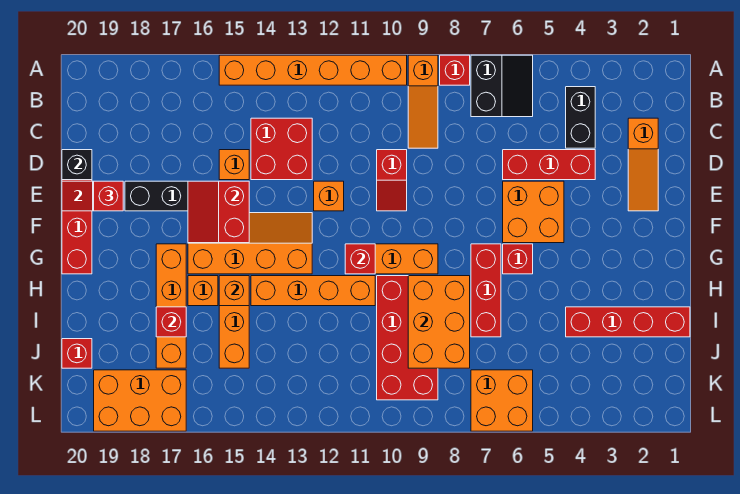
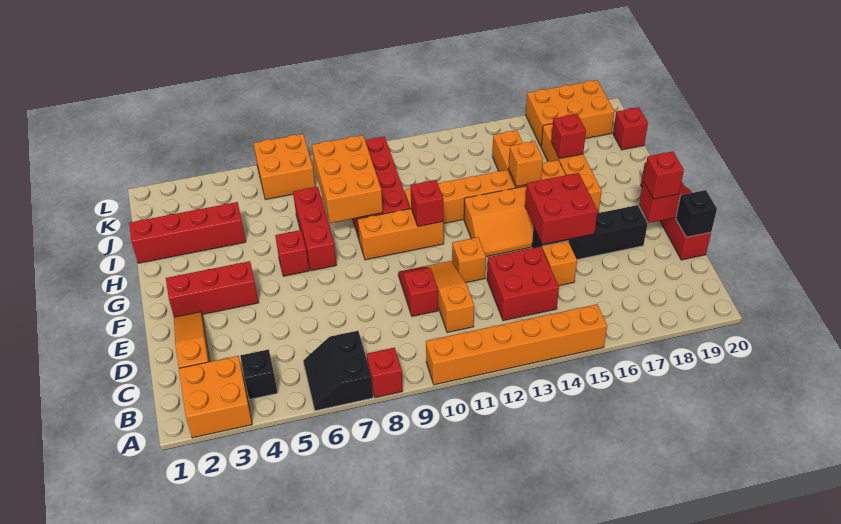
orange slope A9:C9 level 1 top A -> orange slope C11:E11 level 1 top C
black brick B4:C4 level 1 -> black brick B4 level 1
red brick D4:D6 level 1 -> red brick F2:F4 level 1
orange brick E5:F6 level 1 -> orange brick A2:B3 level 1
red slope E15:F16 level 2 top 15 -> red brick E15:F16 level 2

